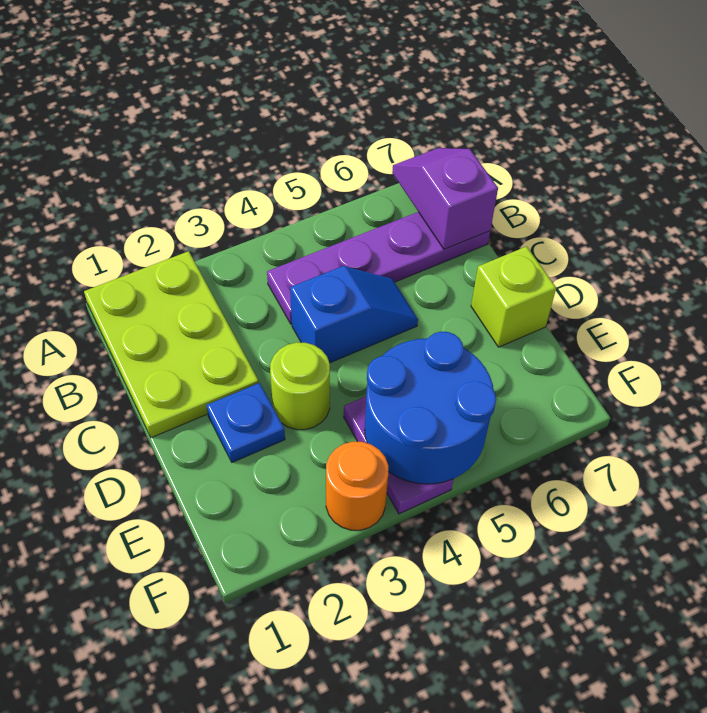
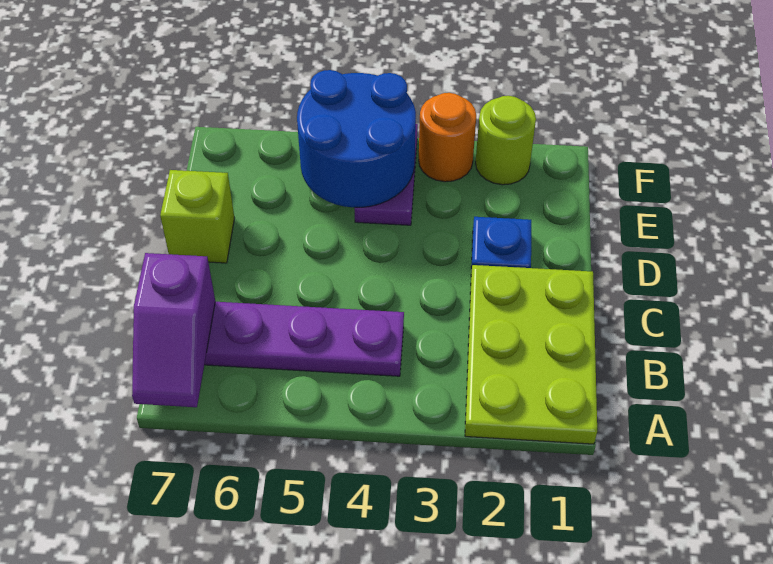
blue slope C4:C5 level 1 top 4 -> none
lime round brick D3 level 1 -> lime round brick F2 level 1

